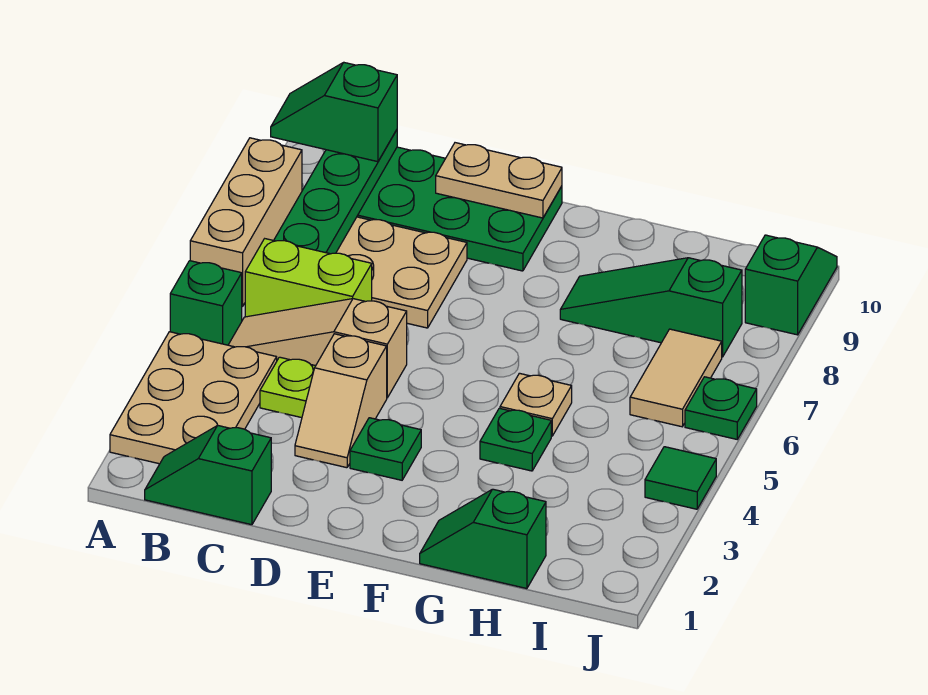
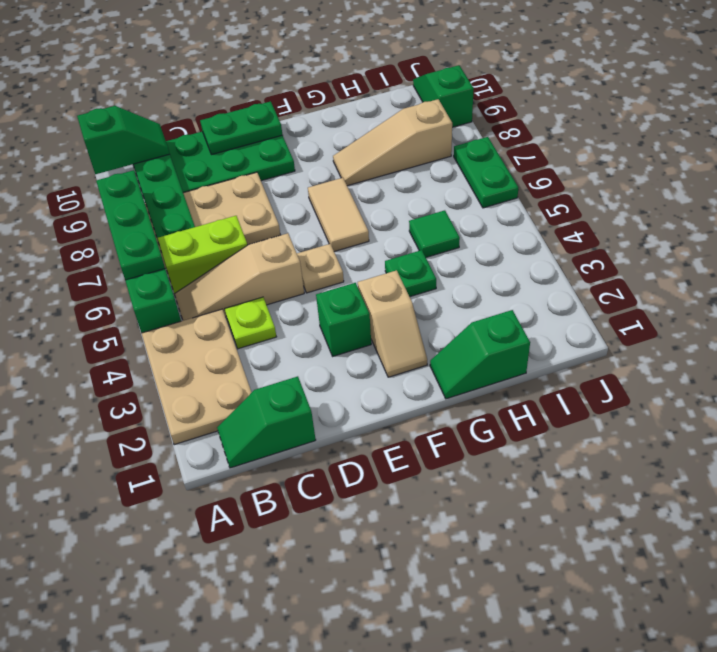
tan brick A6:A8 level 2 -> green brick A6:A8 level 2
green slope A10:B10 level 3 top B -> green slope A10:B10 level 3 top A
tan slope D3:D4 level 1 top 4 -> tan slope F2:F3 level 1 top 3
tan plate D10:E10 level 2 -> green plate D10:E10 level 2
green plate E3 level 1 -> green brick E3 level 1
tan plate G5 level 1 -> tan plate E5 level 1
green slope G8:I8 level 1 top I -> tan slope G8:I8 level 1 top I
tan tile I6:I7 level 1 -> tan tile F6:F7 level 1
green tile J4 level 1 -> green tile H5 level 1
green plate J6 level 1 -> green plate J6:J7 level 1

